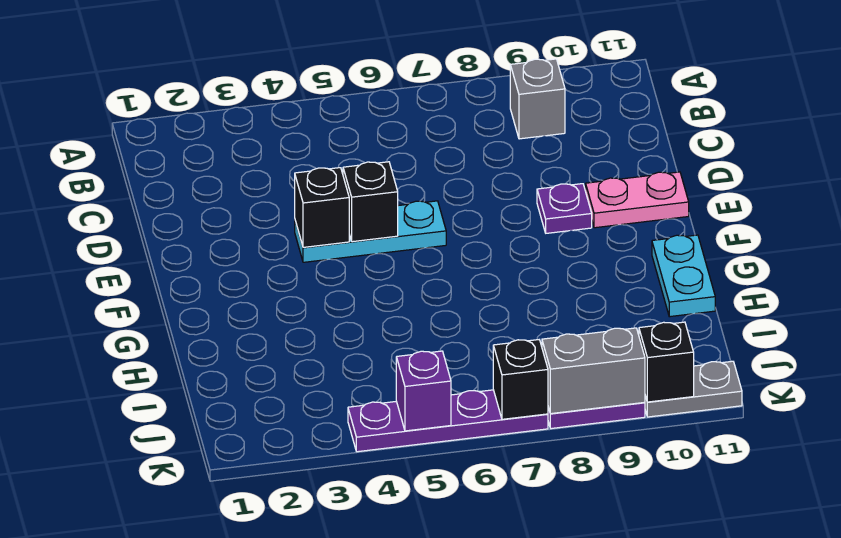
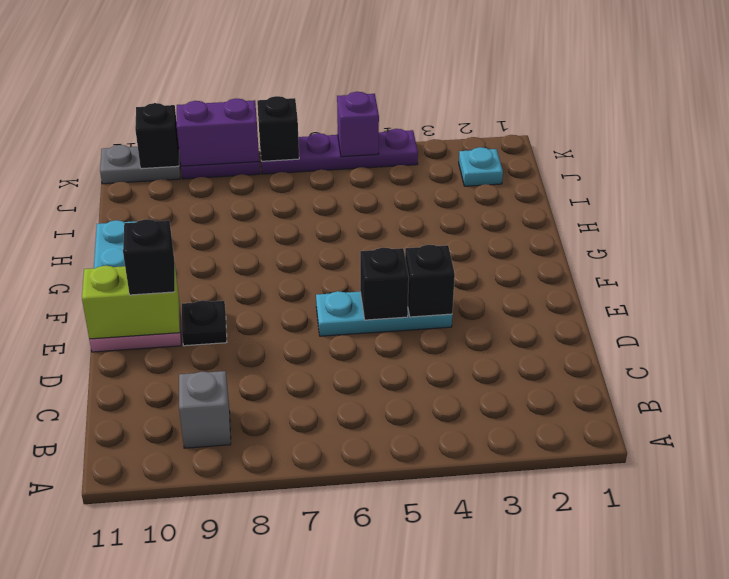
purple plate E9 level 1 -> black plate E9 level 1
none -> lime brick E10:E11 level 2
none -> black brick E10 level 3
none -> cyan plate J2 level 1
grey brick K8:K9 level 2 -> purple brick K8:K9 level 2

